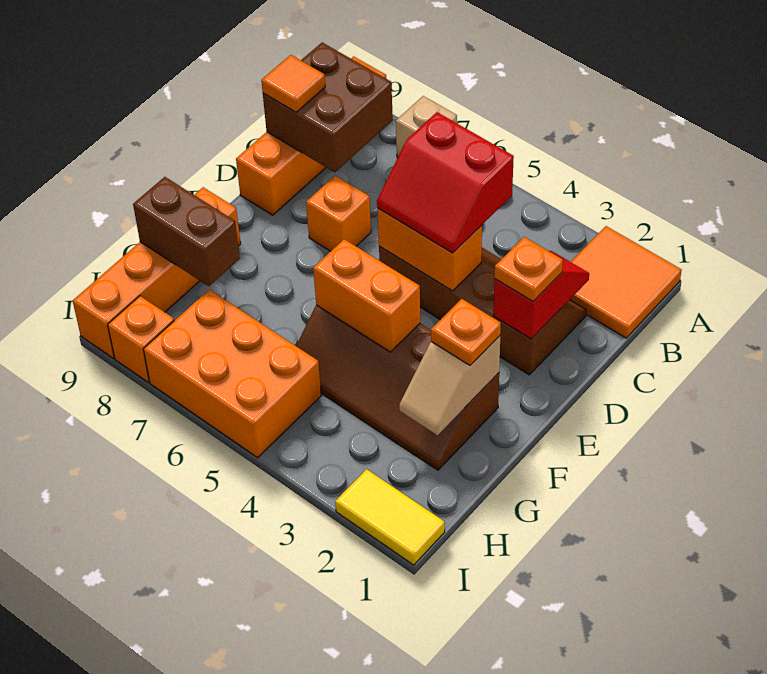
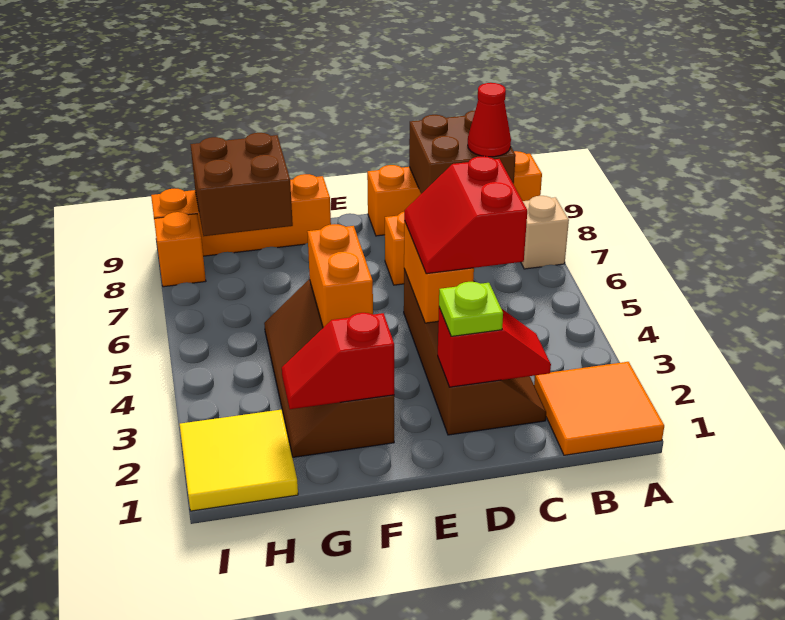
none -> red cone B8 level 3
orange tile C9 level 3 -> none
orange plate D2 level 3 -> lime plate D2 level 3
tan slope F2:G2 level 2 top F -> red slope F2:G2 level 2 top F
orange plate F2 level 3 -> none
brown brick G8:G9 level 2 -> brown brick G8:H9 level 2
orange brick H5:I7 level 1 -> none
yellow tile I1:I2 level 1 -> yellow tile H1:I2 level 1

